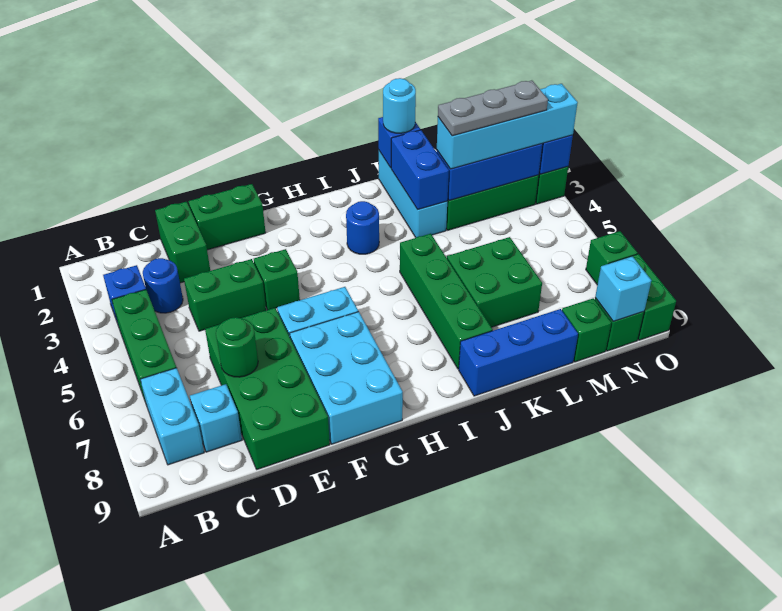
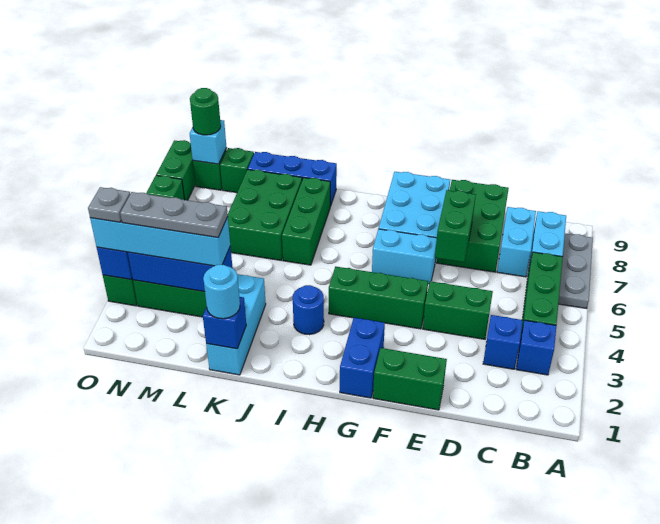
none -> grey plate A6:A8 level 1
blue round brick C3 level 1 -> blue brick C3 level 1
cyan brick C8 level 1 -> cyan brick C7:C8 level 1
green brick D1:D2 level 1 -> green brick E6:E7 level 2
green brick D6:E9 level 1 -> green brick D7:E9 level 1
green round brick D7 level 2 -> green round brick N9 level 3
green brick F4 level 1 -> green brick F4:H4 level 1
green brick J5:J8 level 1 -> green brick J6:J8 level 1
blue brick K2:K3 level 2 -> blue brick G1:G2 level 1
green brick K6:L7 level 1 -> green brick K6:L8 level 1
none -> grey plate O3 level 4

